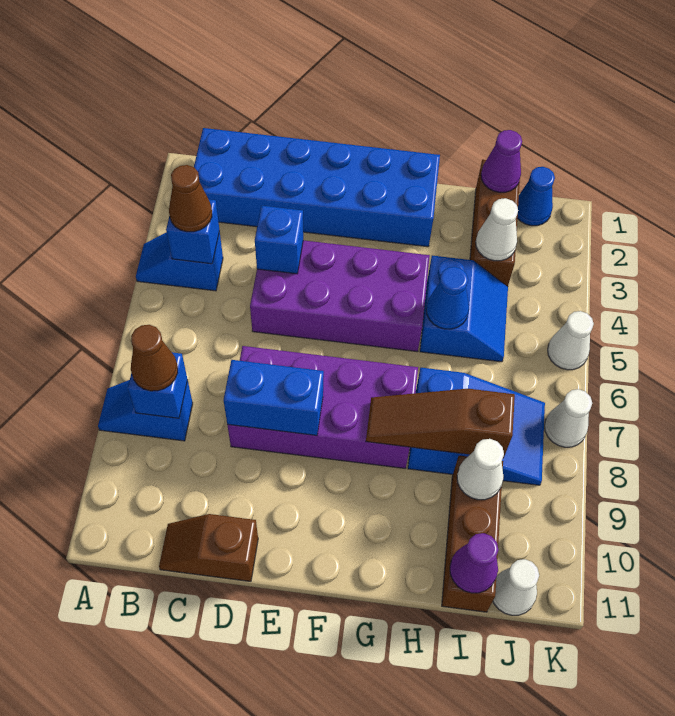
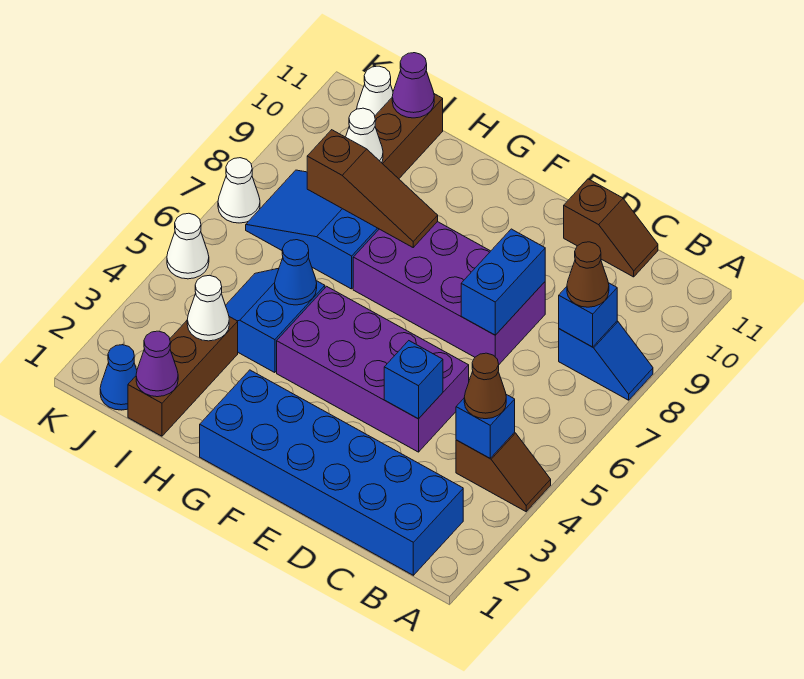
blue slope A4:B4 level 1 top B -> brown slope A4:B4 level 1 top B
blue brick D8:E8 level 2 -> blue brick D7:D8 level 2

